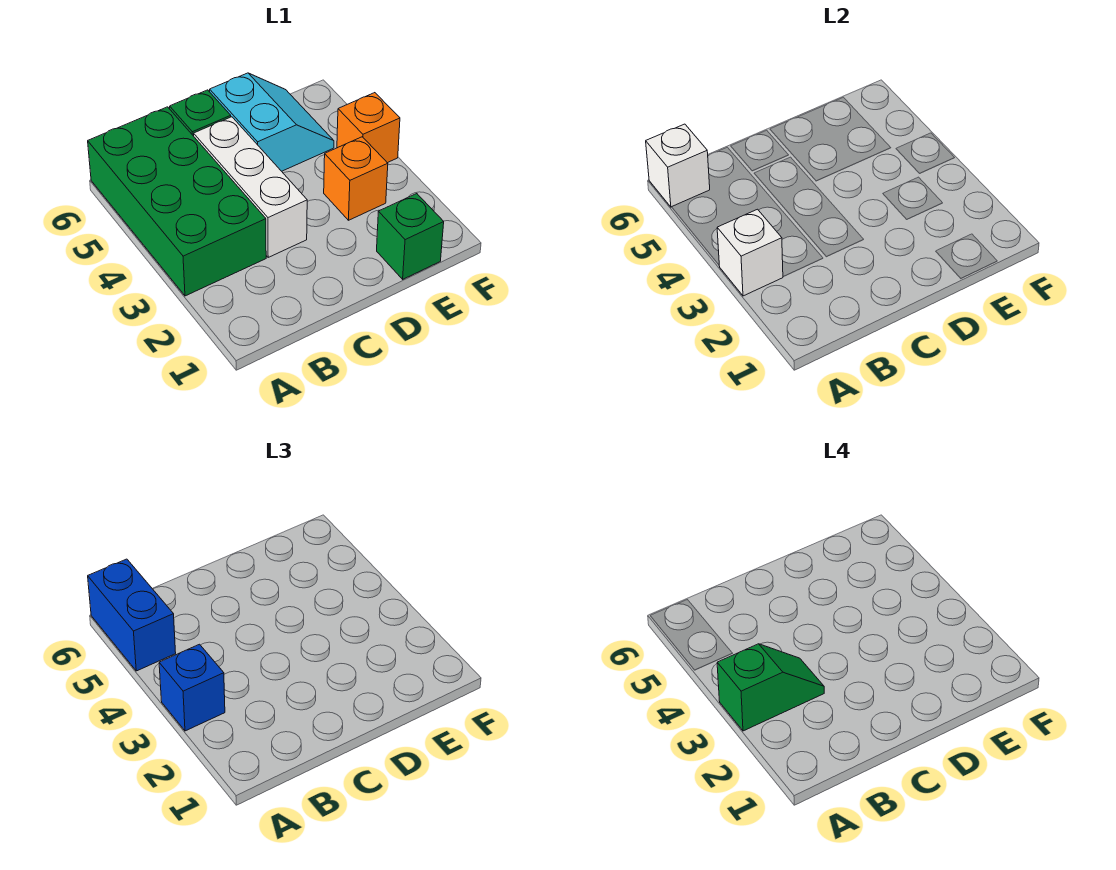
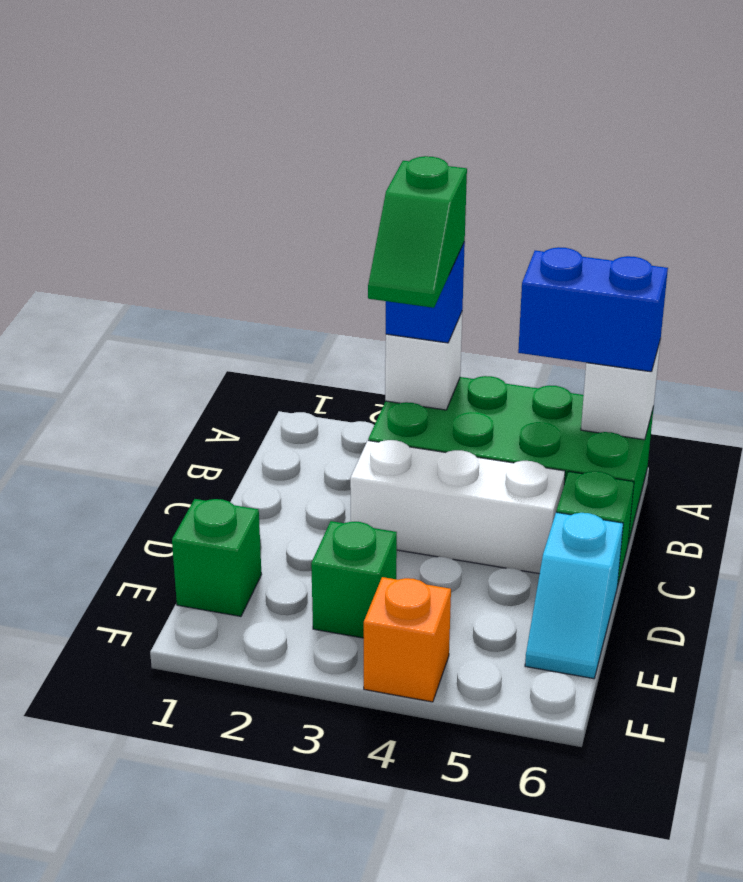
cyan slope D5:E6 level 1 top D -> cyan slope D6:E6 level 1 top D
orange brick E3 level 1 -> green brick E3 level 1

